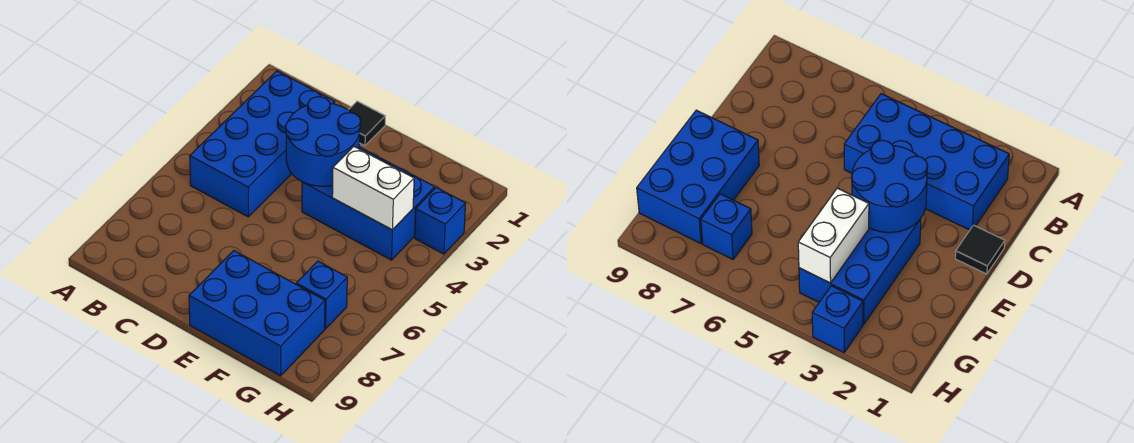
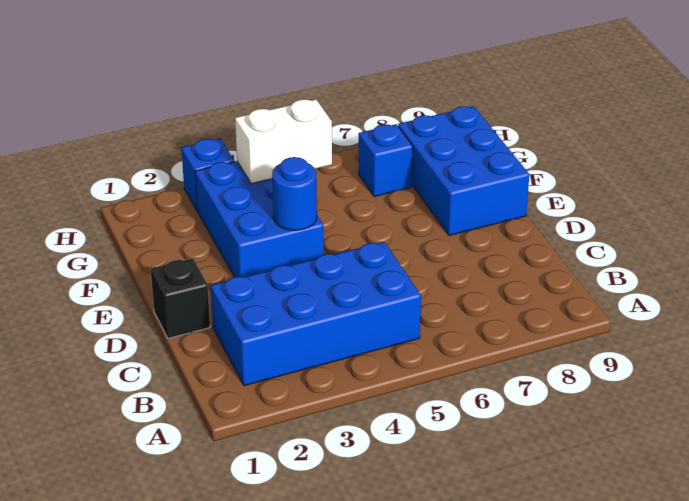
black tile D1 level 1 -> black brick D1 level 1
blue round brick D3:E4 level 2 -> blue round brick E4 level 2
white brick F4:G4 level 2 -> white brick G4:G5 level 2

